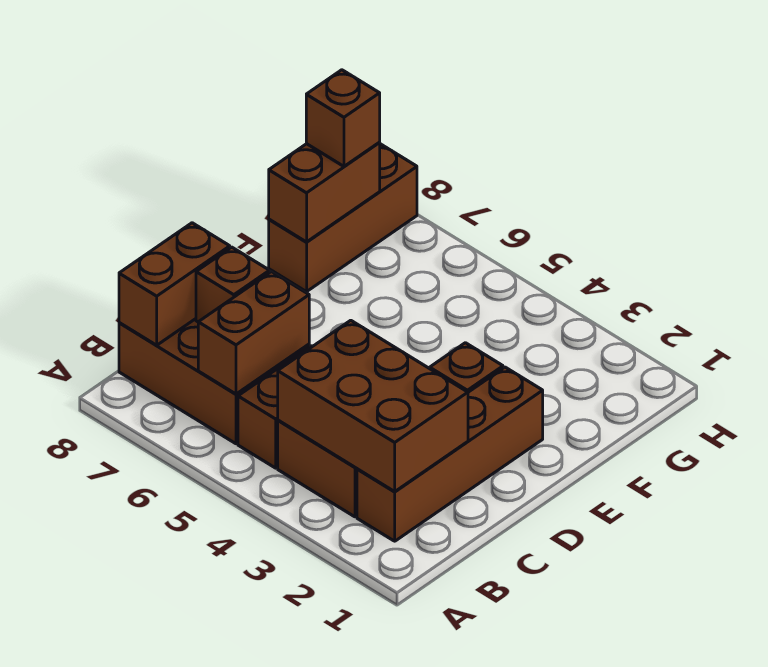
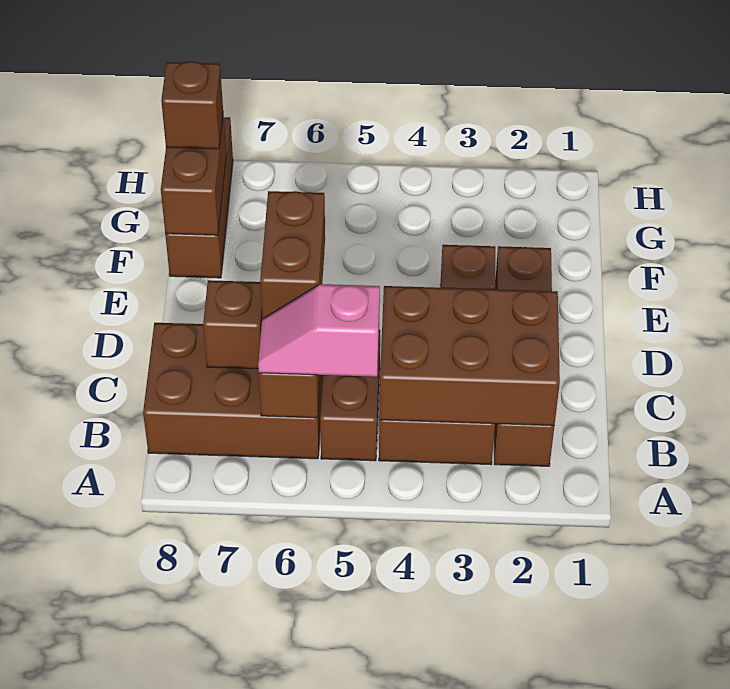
none -> pink slope B5:B6 level 3 top 5
brown brick B8:C8 level 2 -> brown brick C6:D6 level 3

